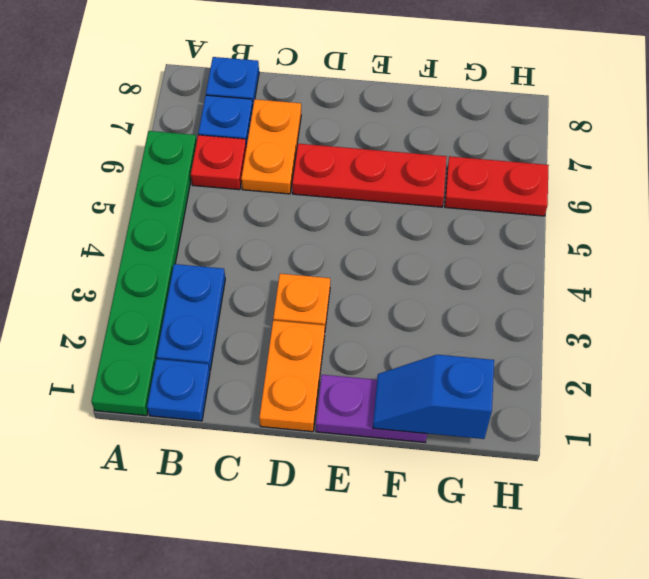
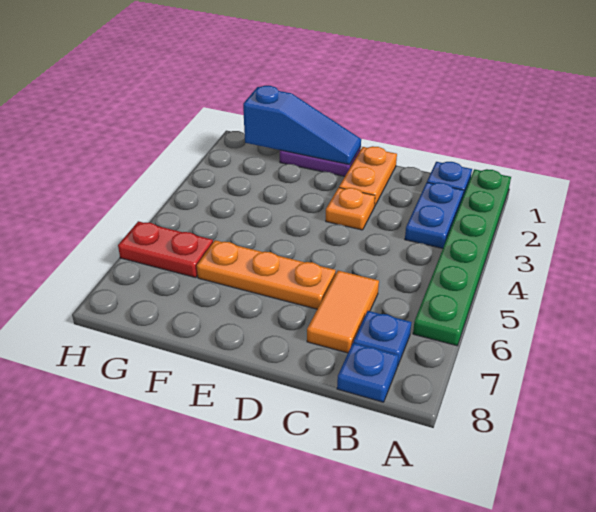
red plate B6 level 1 -> none
orange plate C6:C7 level 1 -> orange tile C6:C7 level 1
red plate D6:F6 level 1 -> orange plate D6:F6 level 1
blue slope F1:G1 level 2 top G -> blue slope E1:G1 level 2 top G

